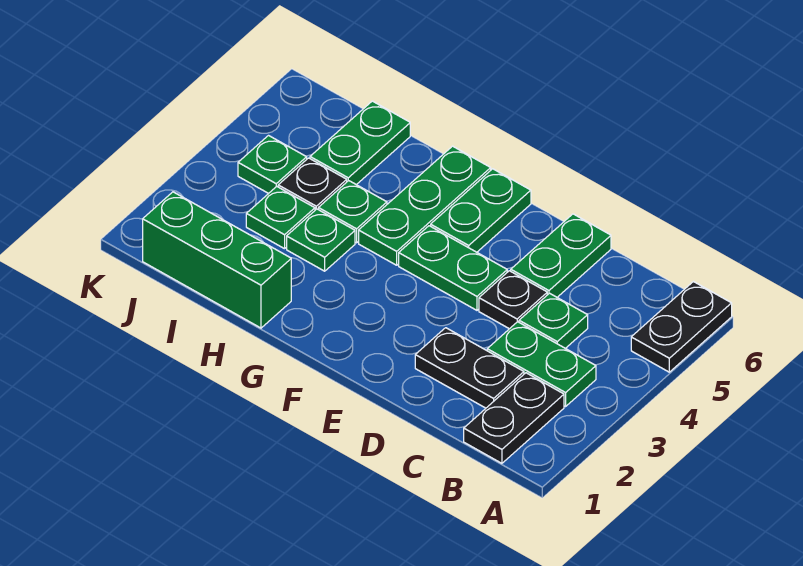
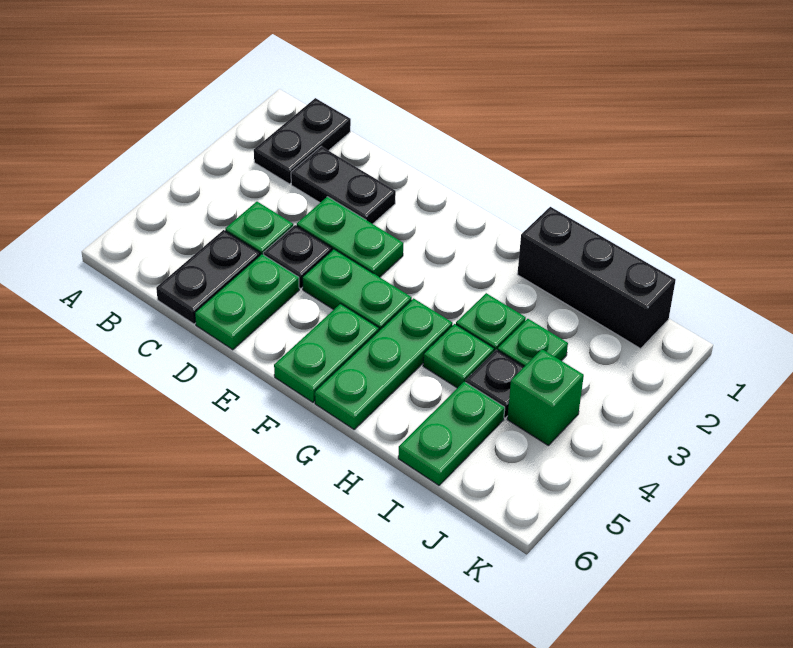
black plate A5:A6 level 1 -> black plate C5:C6 level 1
green plate B3:C3 level 1 -> green plate D3:E3 level 1
green brick H1:J1 level 1 -> black brick H1:J1 level 1
green plate J4 level 1 -> green brick J4 level 1

